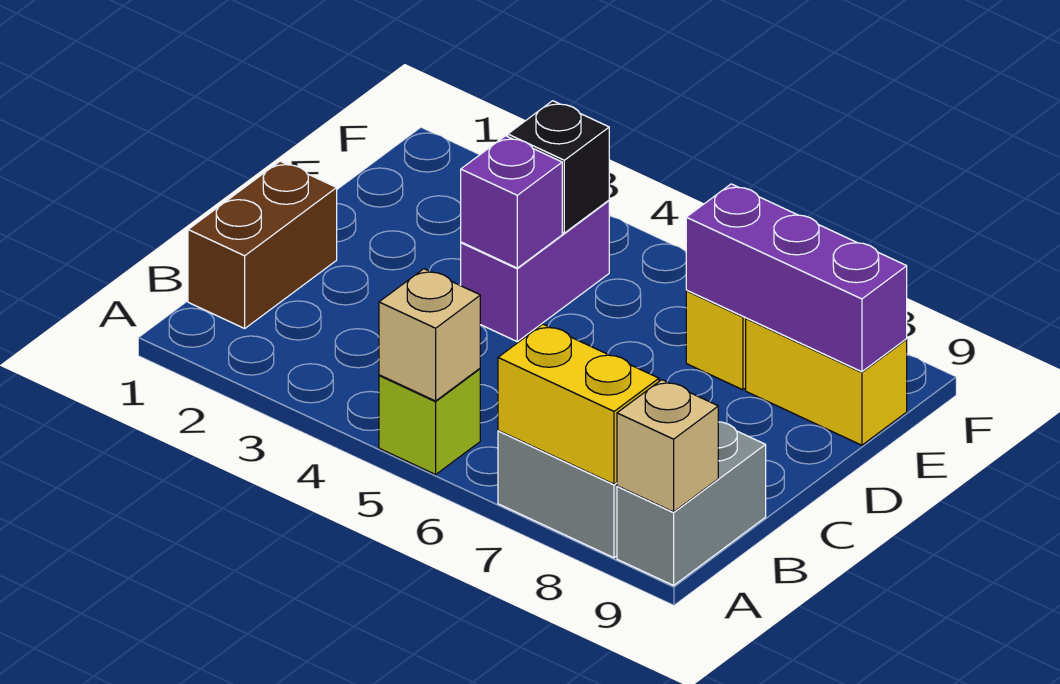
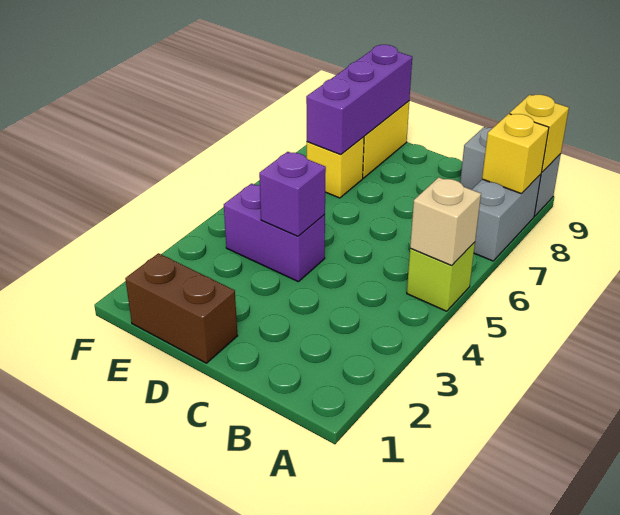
yellow brick A7:A8 level 2 -> yellow brick A8 level 2
tan brick A9 level 2 -> yellow brick A9 level 2
brown brick B1:C1 level 1 -> brown brick D1:E1 level 1
black brick E4 level 2 -> none

